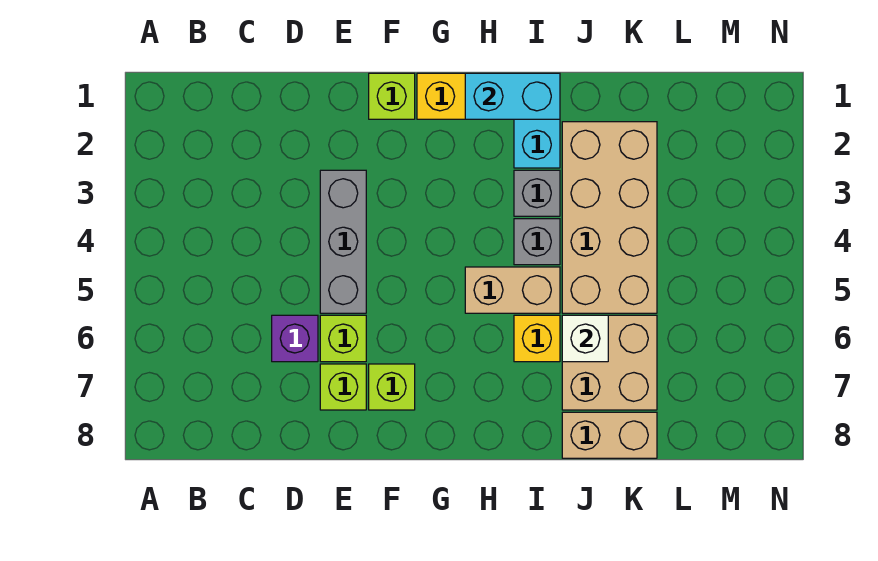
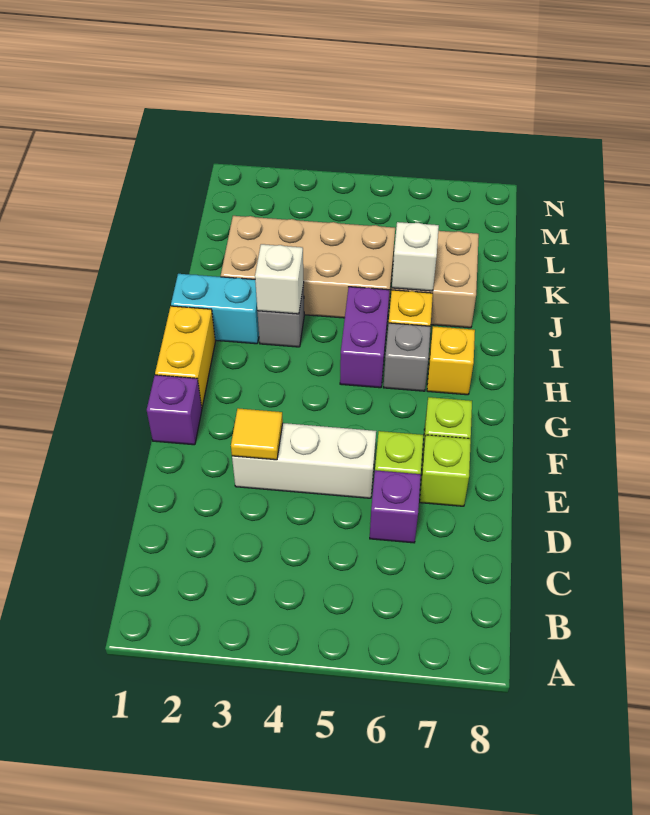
grey brick E3:E5 level 1 -> white brick E3:E5 level 1
none -> yellow tile E3 level 2
lime brick F1 level 1 -> purple brick F1 level 1
cyan brick H1:I1 level 2 -> none
tan brick H5:I5 level 1 -> purple brick H5:I5 level 1
none -> yellow brick H7 level 1
none -> white brick I3 level 2
grey brick I4 level 1 -> grey brick H6 level 1
tan brick J8:K8 level 1 -> none

